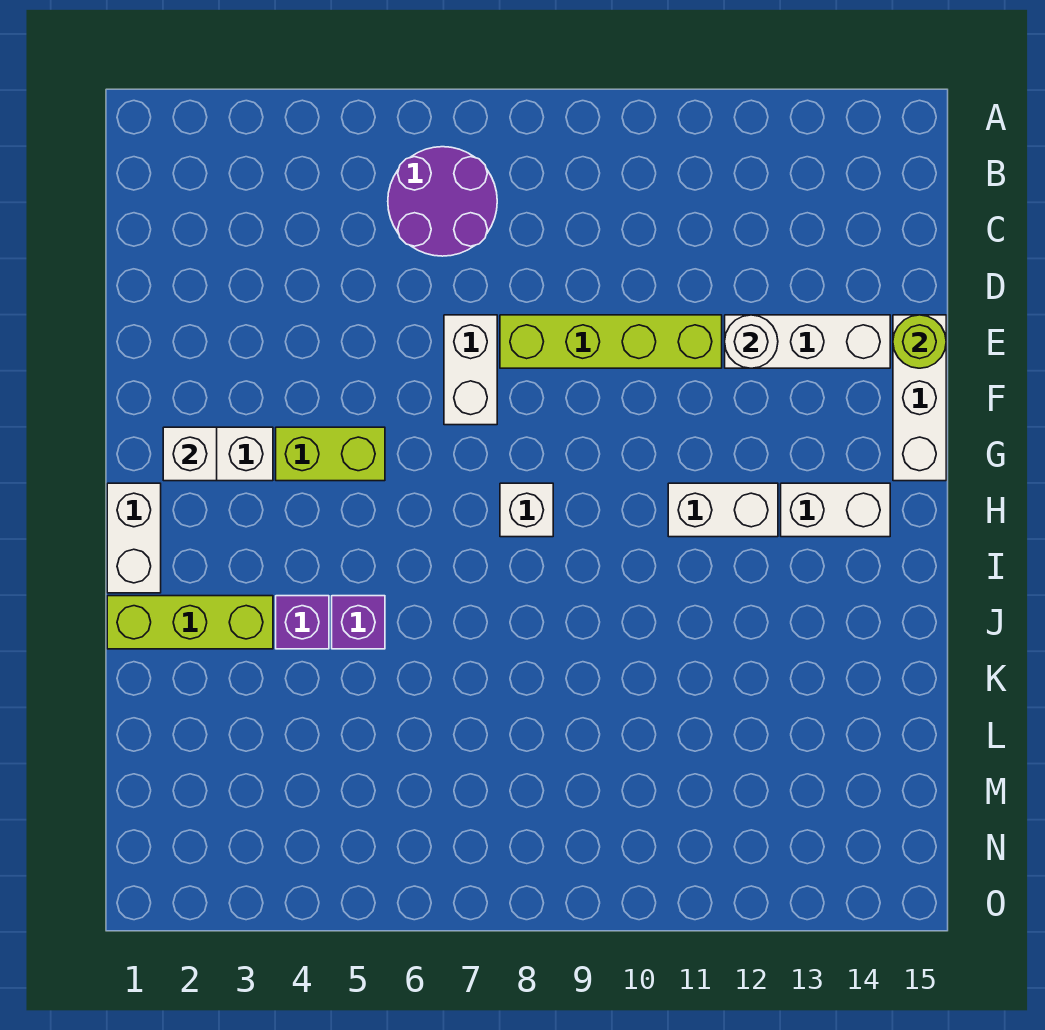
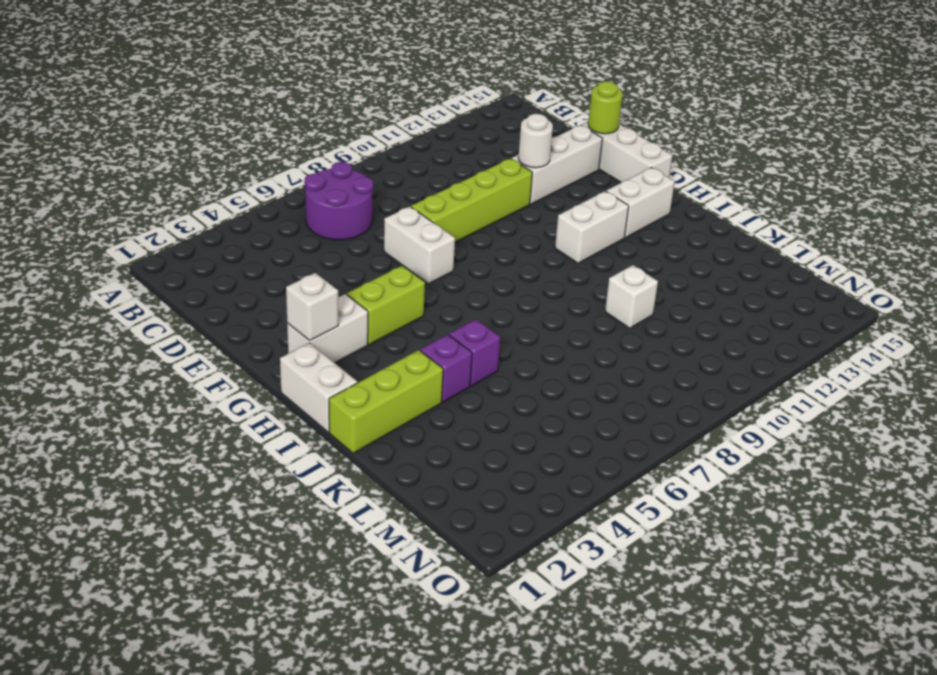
white brick H8 level 1 -> white brick K10 level 1

